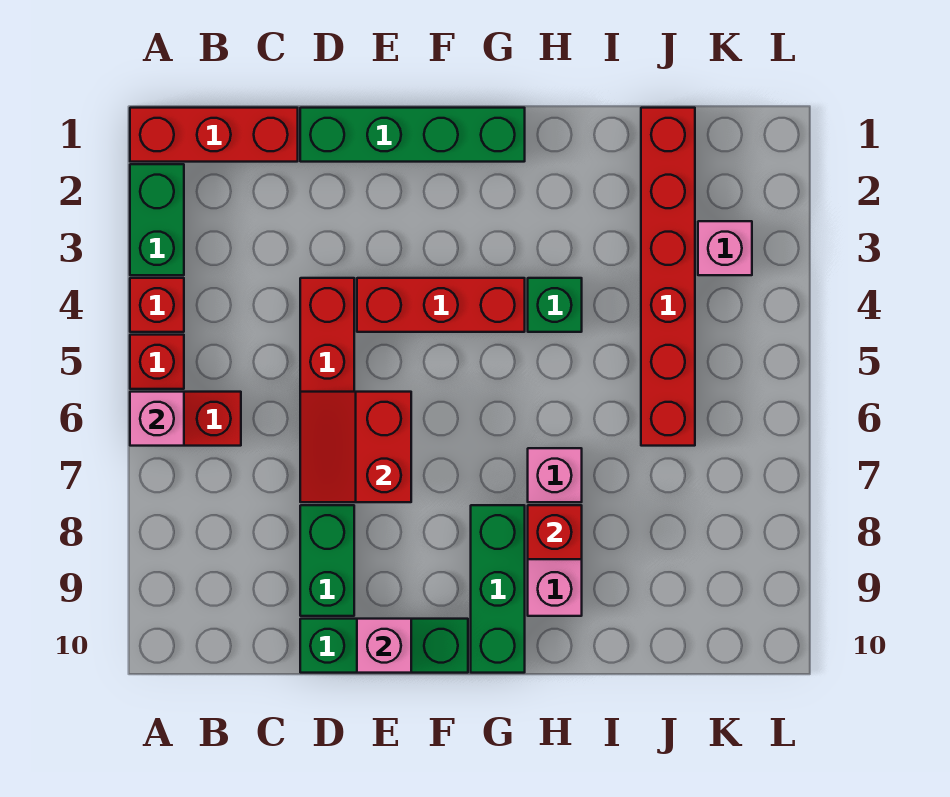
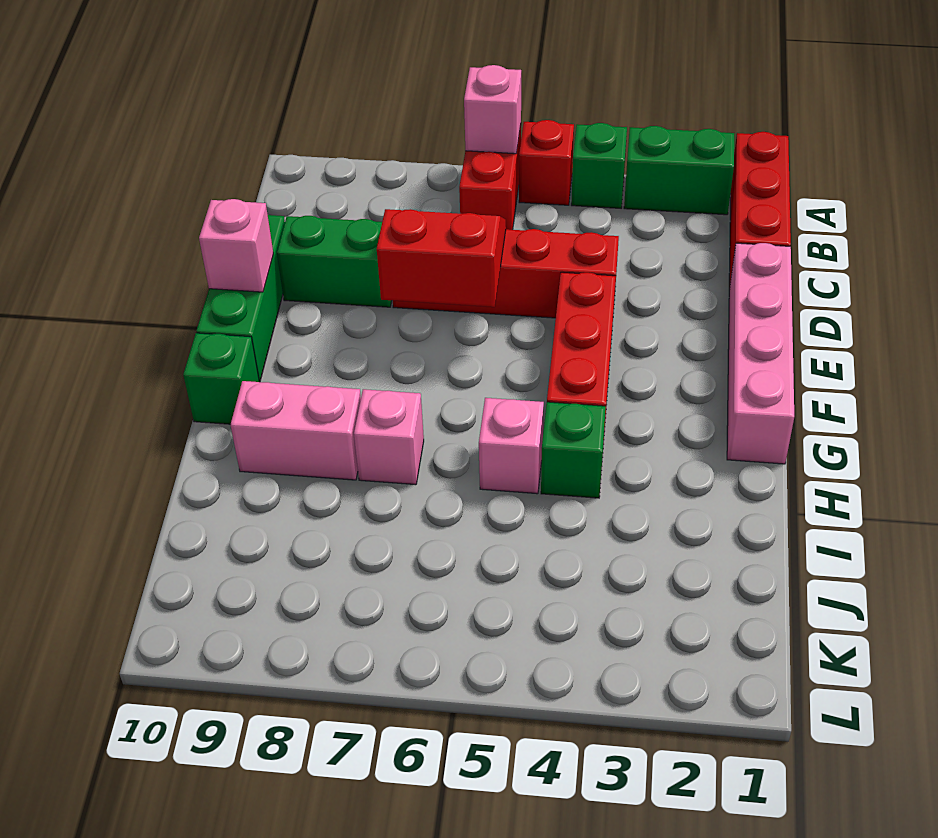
red brick A4 level 1 -> green brick A4 level 1
green brick D1:G1 level 1 -> pink brick D1:G1 level 1
green brick G8:G10 level 1 -> green brick G10 level 1
red brick H8 level 2 -> none
red brick J1:J6 level 1 -> none
pink brick K3 level 1 -> pink brick H5 level 1

